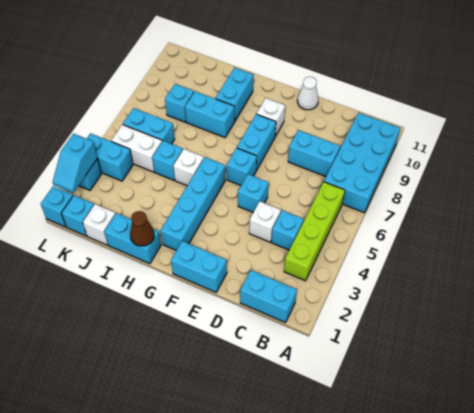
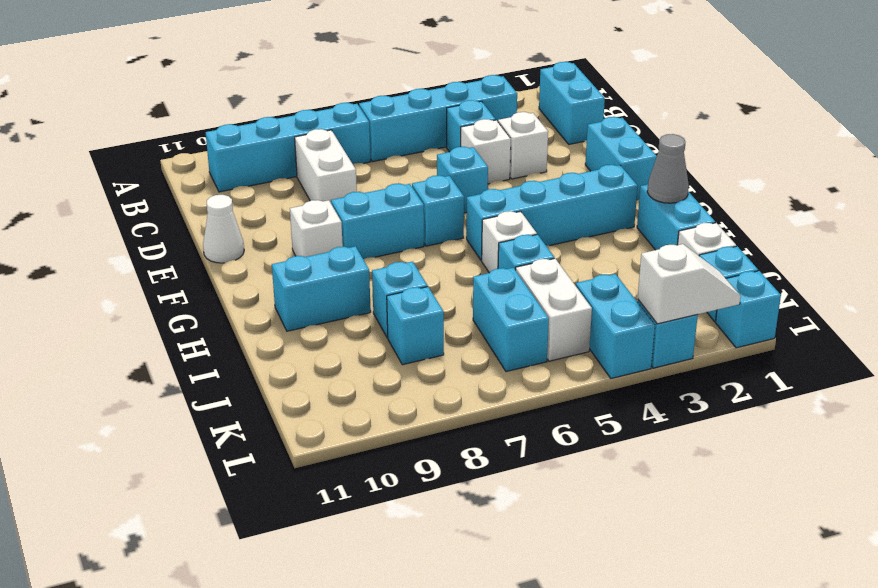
cyan brick A7:B10 level 1 -> cyan brick B7:B10 level 1
lime brick B3:B6 level 1 -> cyan brick B3:B6 level 1
cyan brick C8:D8 level 1 -> white brick C8:D8 level 1
none -> white brick D3 level 1
brown cone H1 level 2 -> grey cone H1 level 2
cyan brick H8:I8 level 1 -> cyan brick I8 level 1
cyan slope L2:L3 level 2 top 3 -> white slope L2:L3 level 2 top 3

